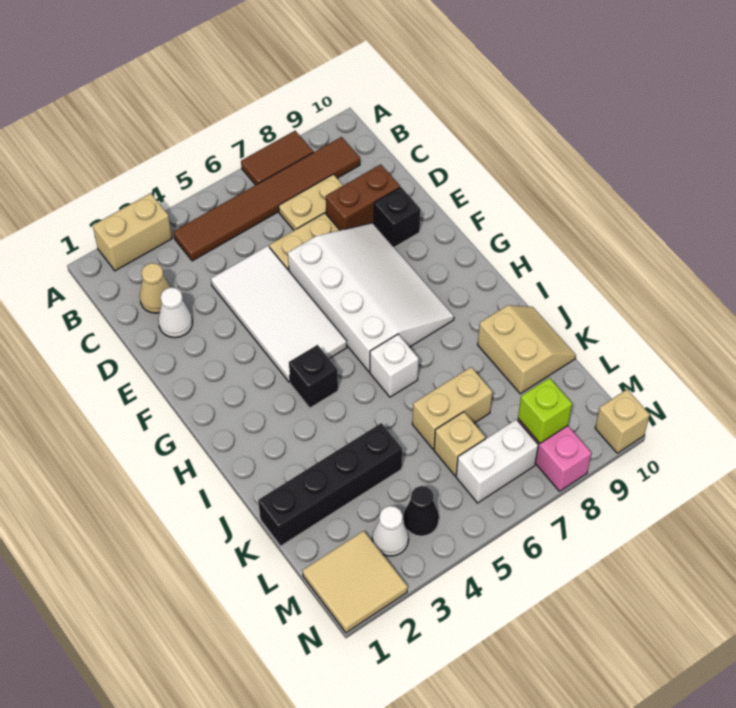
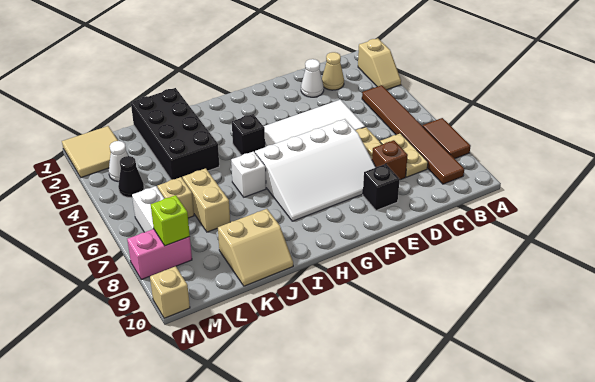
tan brick A2:A3 level 1 -> tan slope A2:A3 level 1 top 2
brown brick D8:D9 level 1 -> brown brick D8 level 1
black brick K1:K4 level 1 -> black brick J1:K4 level 1

